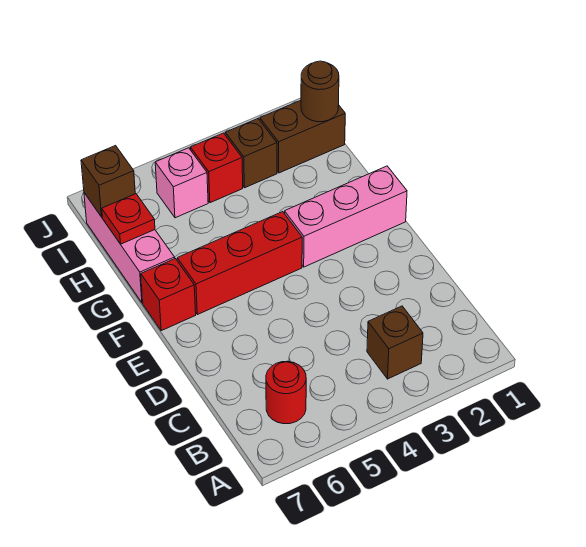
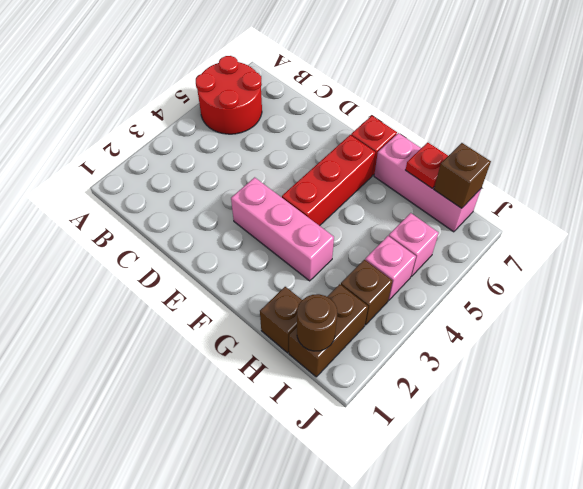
brown brick B3 level 1 -> brown brick H1 level 1
red round brick B6 level 1 -> red round brick A5:B6 level 1
pink brick F1:F3 level 1 -> pink brick E3:G3 level 1
red brick I4 level 1 -> pink brick I4 level 1

